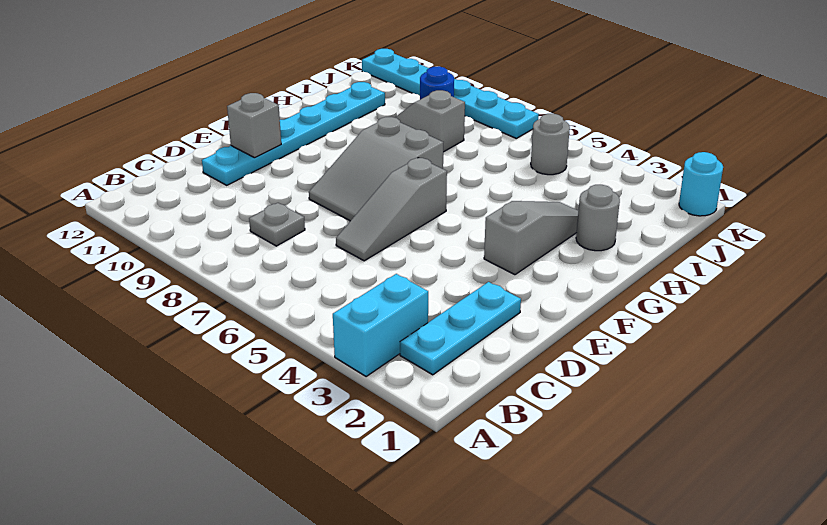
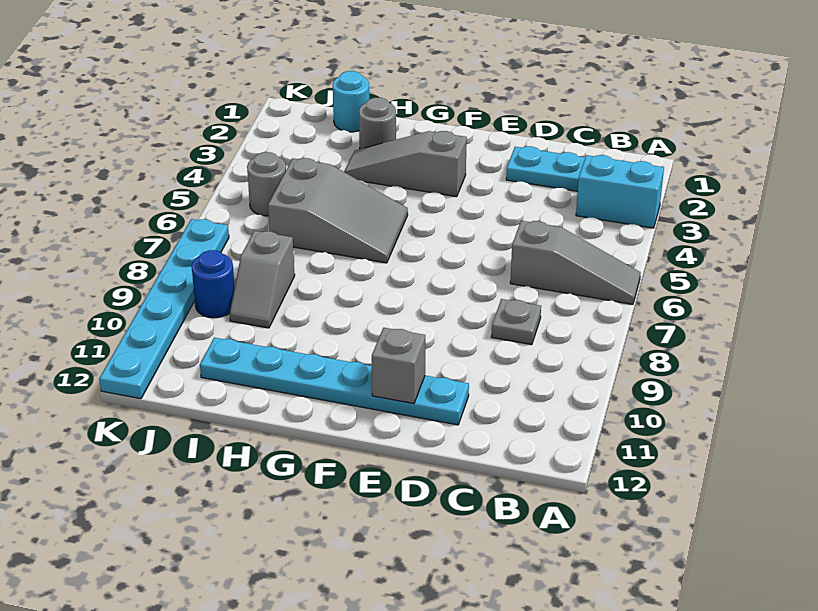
grey slope D6:F6 level 1 top F -> grey slope A6:C6 level 1 top C
grey slope E7:G8 level 1 top G -> grey slope G5:I6 level 1 top I
cyan round brick K1 level 1 -> cyan round brick I1 level 1

